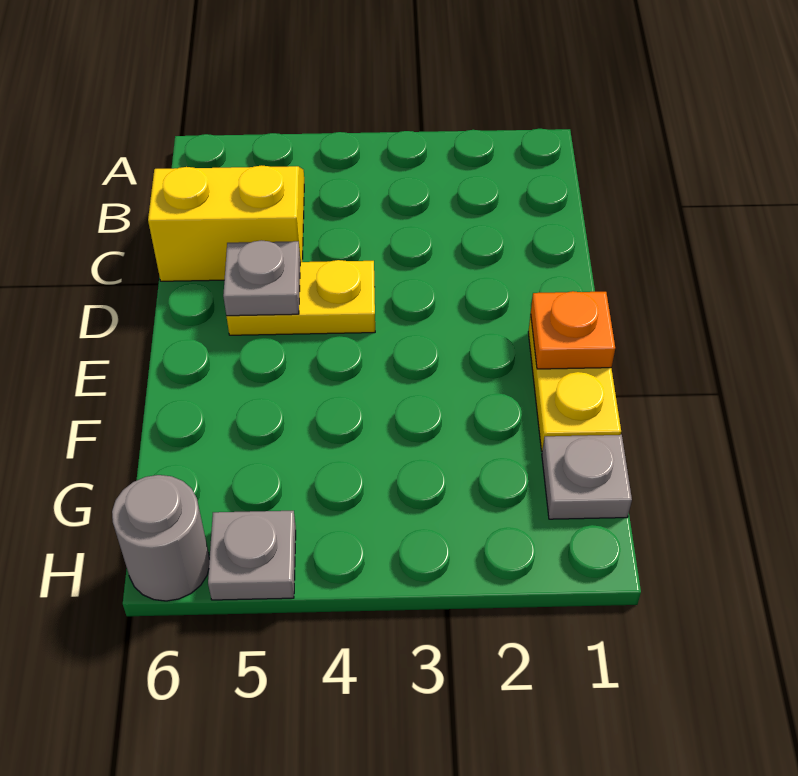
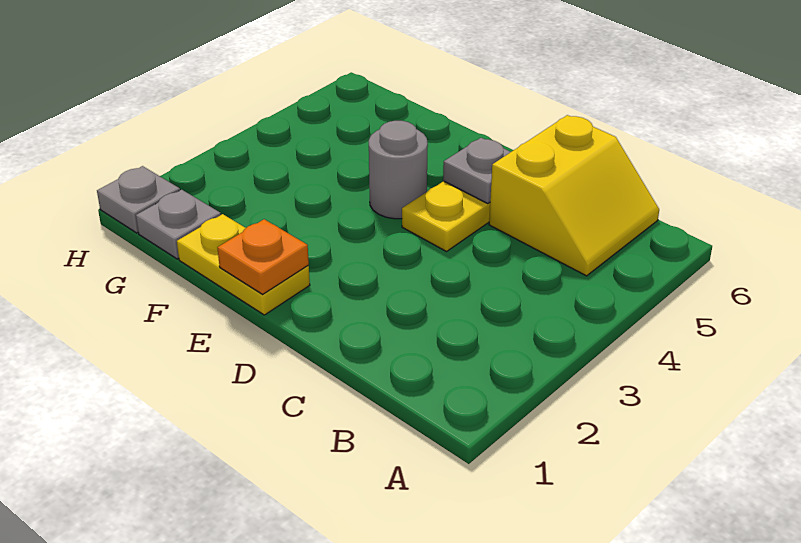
grey plate H5 level 1 -> grey plate H1 level 1
grey round brick H6 level 1 -> grey round brick E4 level 1

